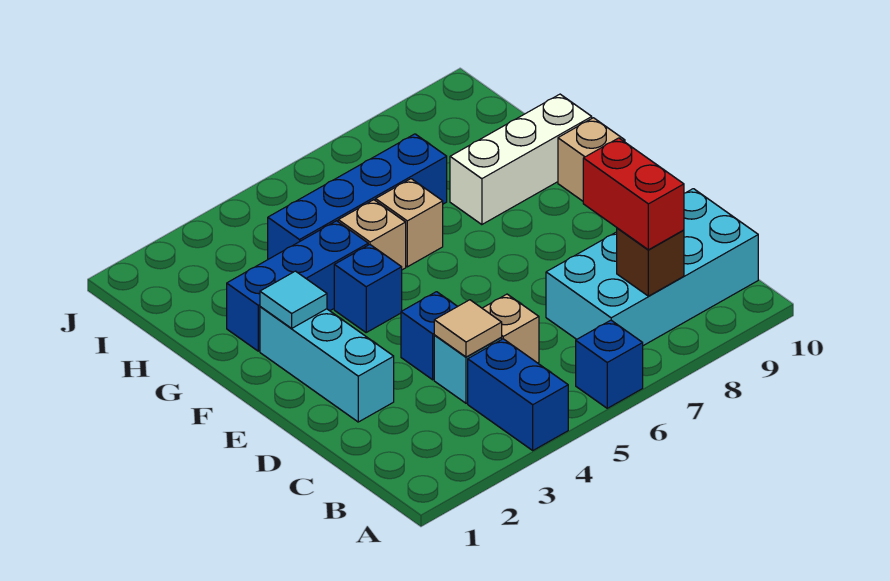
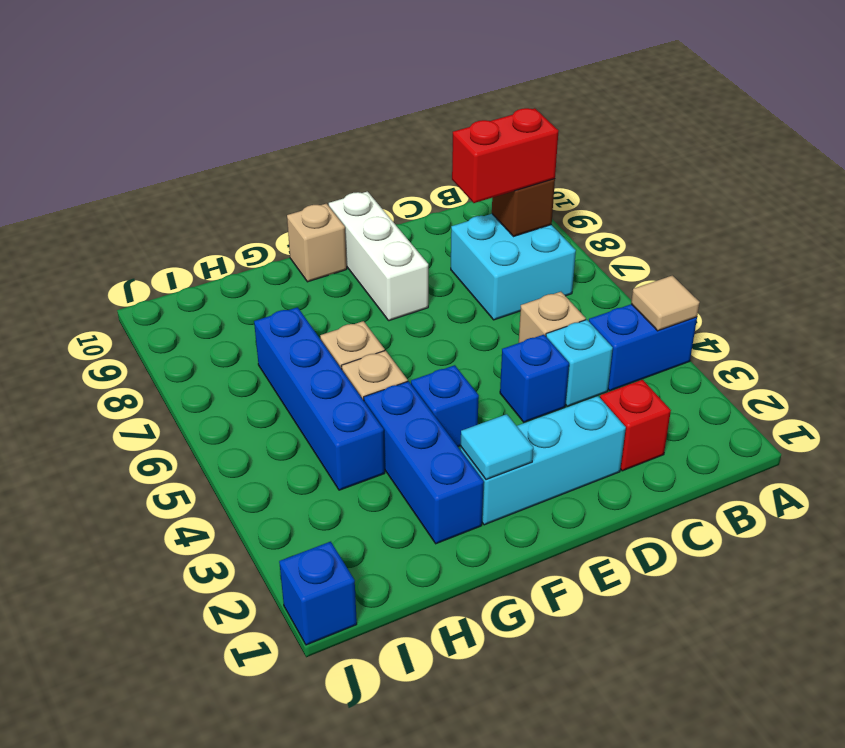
blue brick A6 level 1 -> blue brick J1 level 1
cyan brick B7:C10 level 1 -> cyan brick B7:C8 level 1
none -> red brick C2 level 1
tan tile C4 level 2 -> tan tile A4 level 2
white brick G8:G10 level 1 -> white brick E8:E10 level 1

